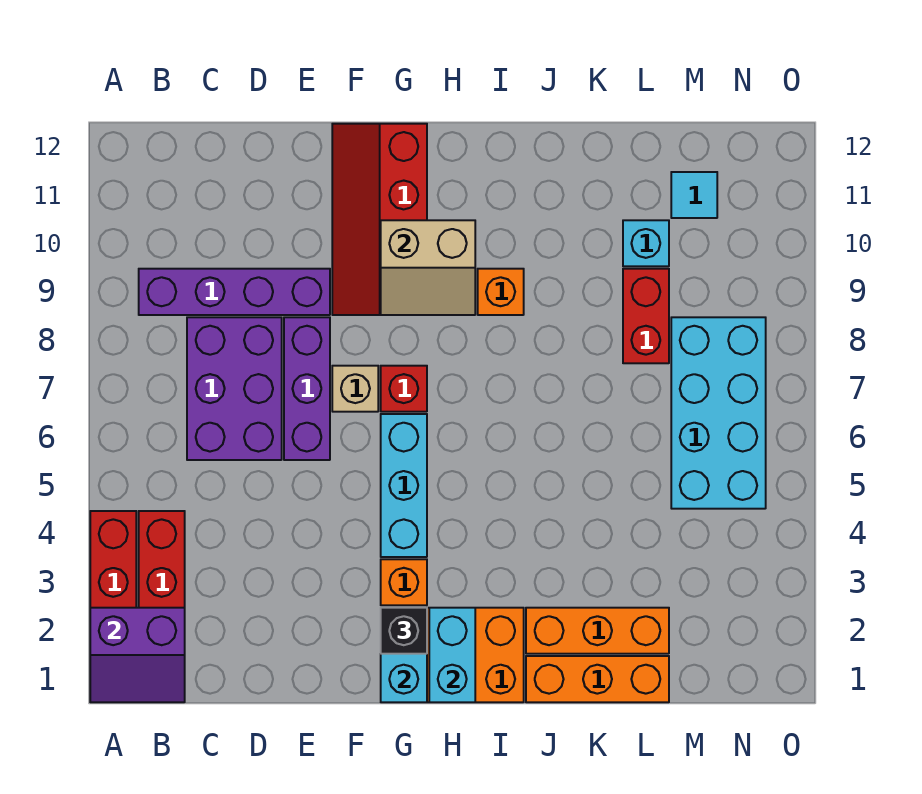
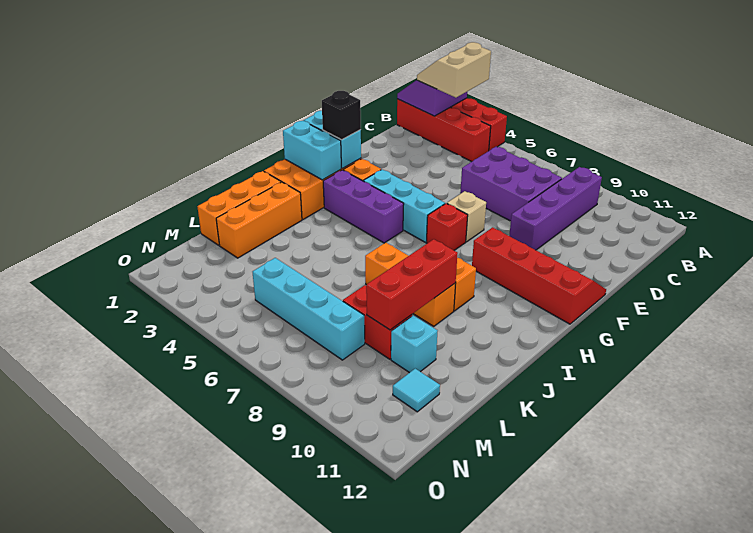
purple brick E6:E8 level 1 -> purple brick H3:H5 level 1
tan slope G9:H10 level 2 top 10 -> tan slope A2:B3 level 3 top 3
none -> orange brick J7:J9 level 1
none -> red brick J9:L9 level 2
cyan brick M5:N8 level 1 -> cyan brick M5:M8 level 1

